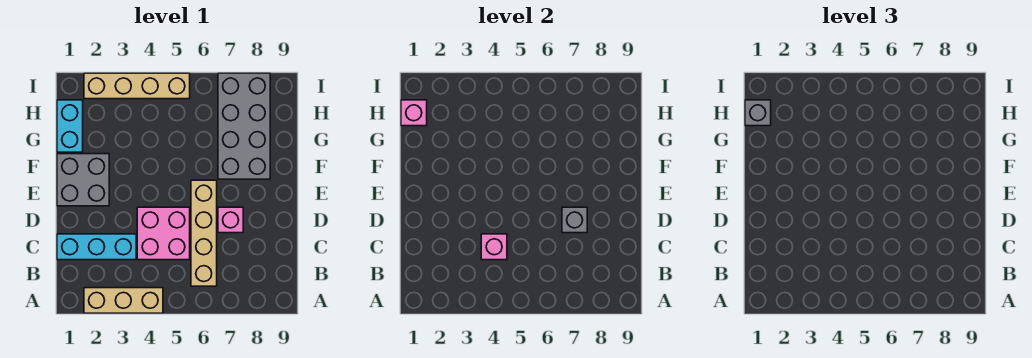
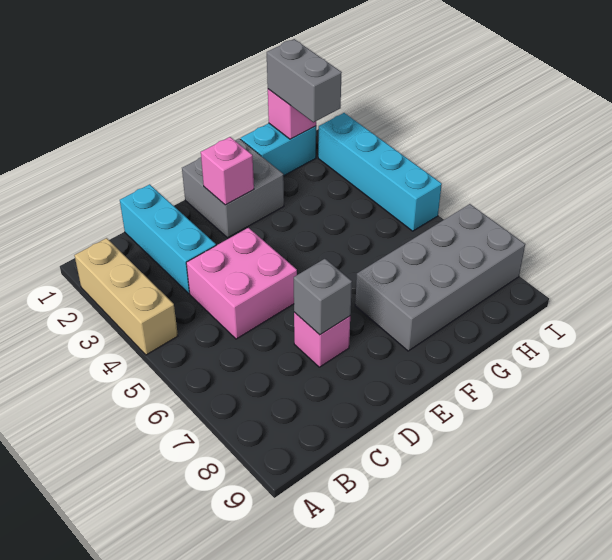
tan brick B6:E6 level 1 -> none
pink brick C4 level 2 -> pink brick E2 level 2
grey brick H1 level 3 -> grey brick H1:H2 level 3
tan brick I2:I5 level 1 -> cyan brick I2:I5 level 1

